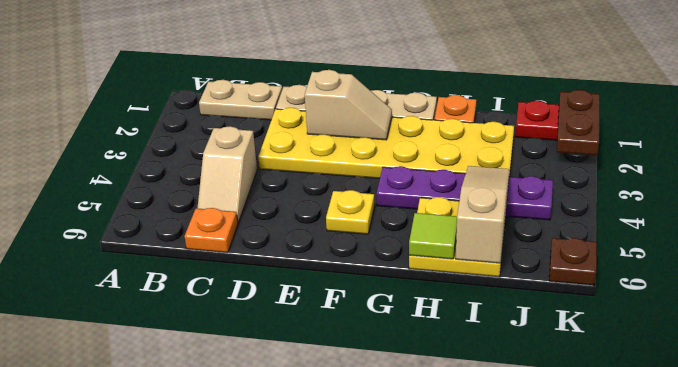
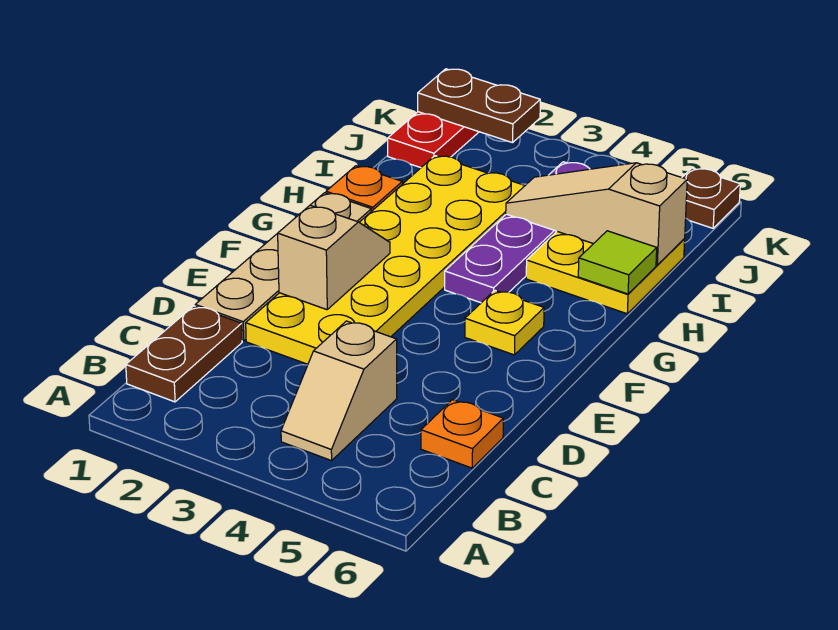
tan plate B1:C1 level 1 -> brown plate B1:C1 level 1
tan slope C4:C5 level 1 top 4 -> tan slope B4:C4 level 1 top C

